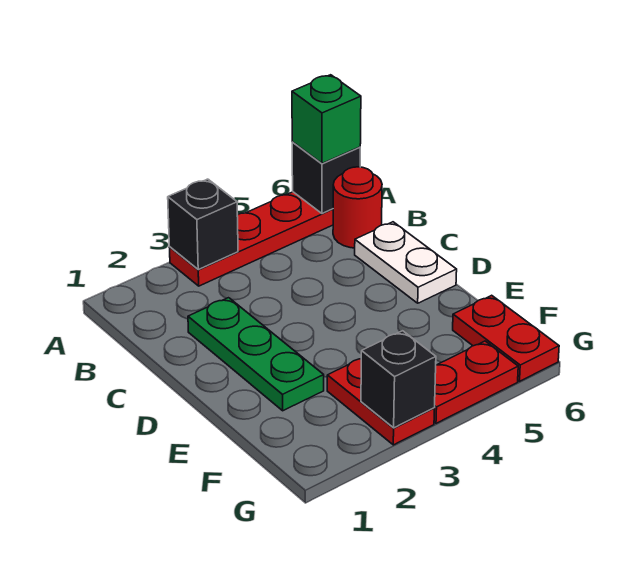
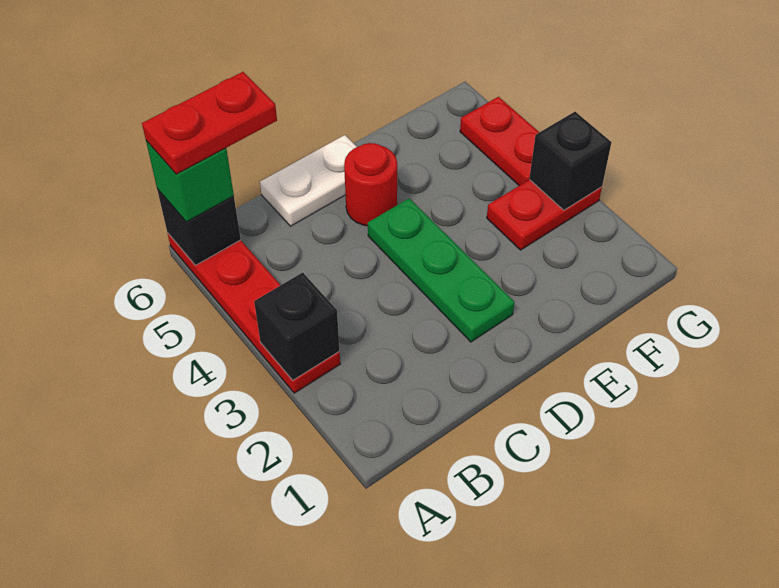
red round brick B6 level 1 -> red round brick D5 level 1
green plate C2:E2 level 1 -> green plate D2:D4 level 1
red plate F6:G6 level 1 -> red plate A6:B6 level 4

